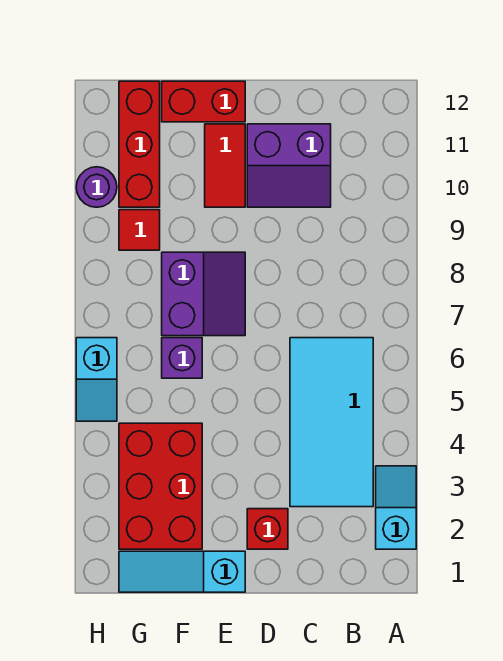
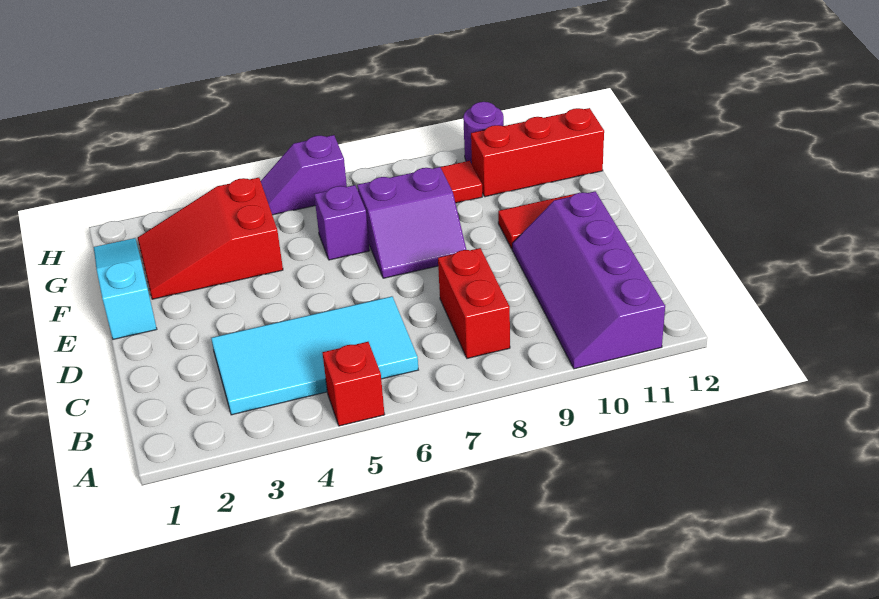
cyan slope A2:A3 level 1 top 2 -> none
purple slope C10:D11 level 1 top 11 -> purple slope A10:D11 level 1 top 11
red brick D2 level 1 -> red brick A5 level 1
red brick E12:F12 level 1 -> red brick B8:C8 level 1
red brick F2:G4 level 1 -> red slope F2:G4 level 1 top 4
cyan slope H5:H6 level 1 top 6 -> purple slope H5:H6 level 1 top 6

